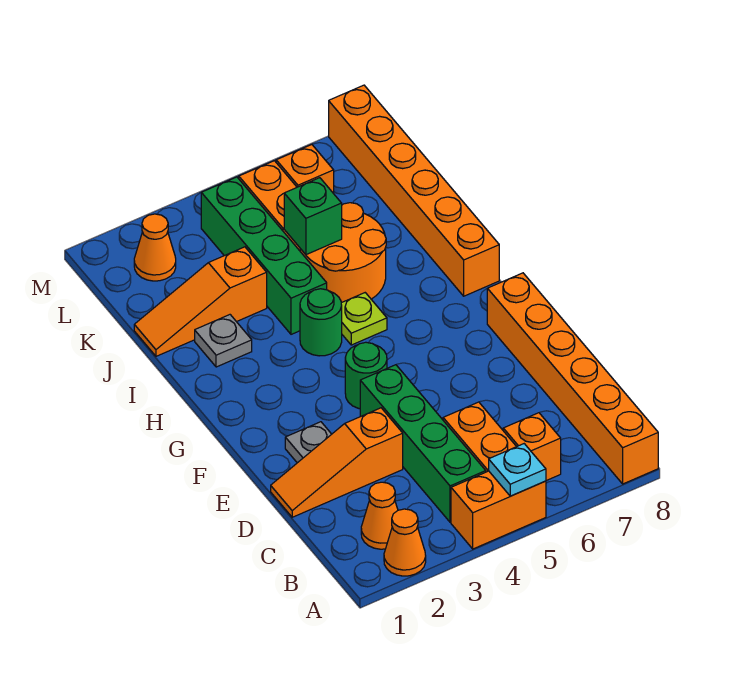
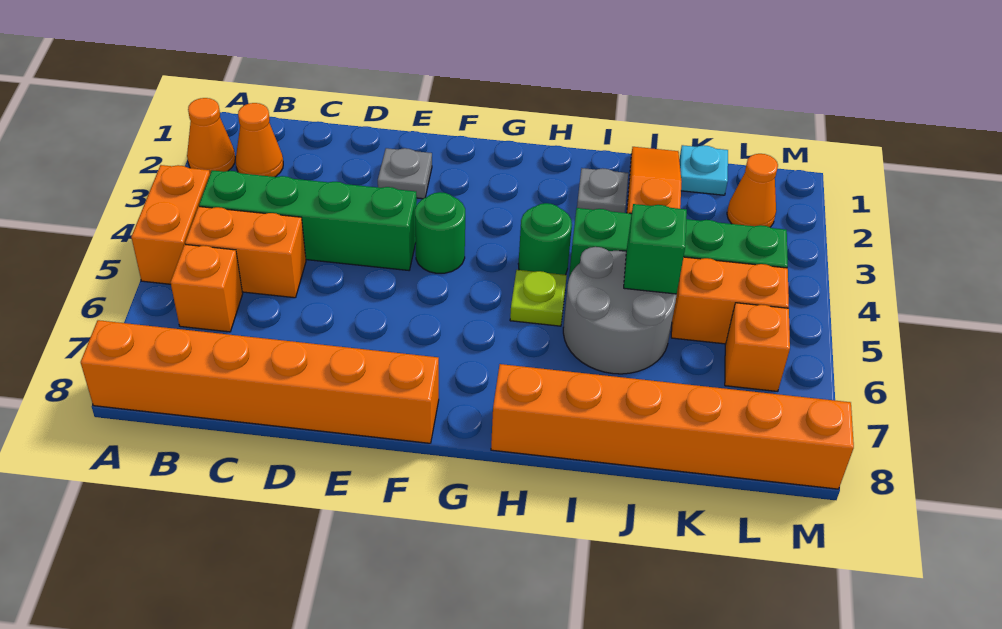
cyan plate A5 level 2 -> cyan plate K1 level 1
orange slope D1:D3 level 1 top 3 -> none
orange round brick I5:J6 level 1 -> grey round brick I5:J6 level 1

